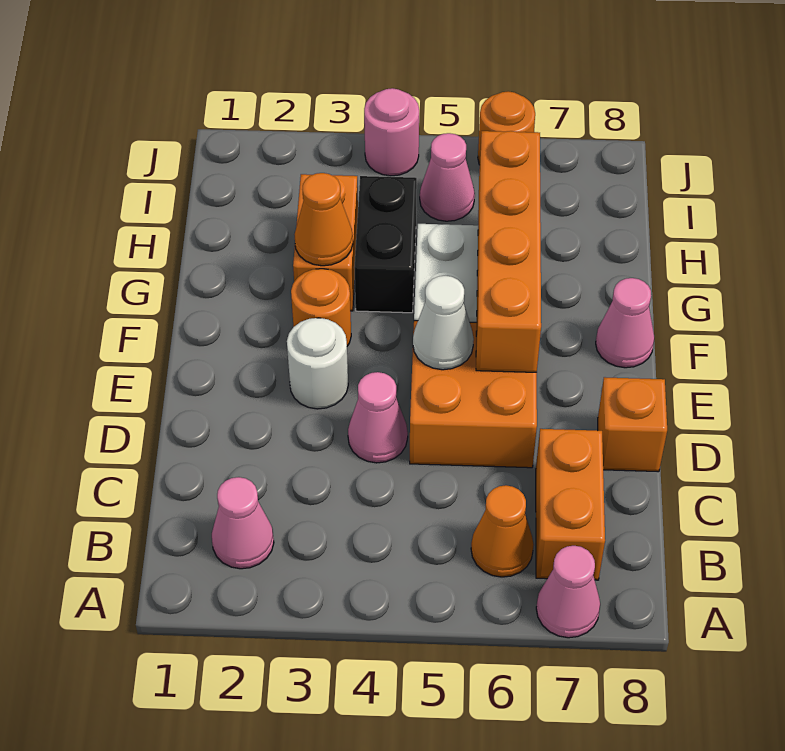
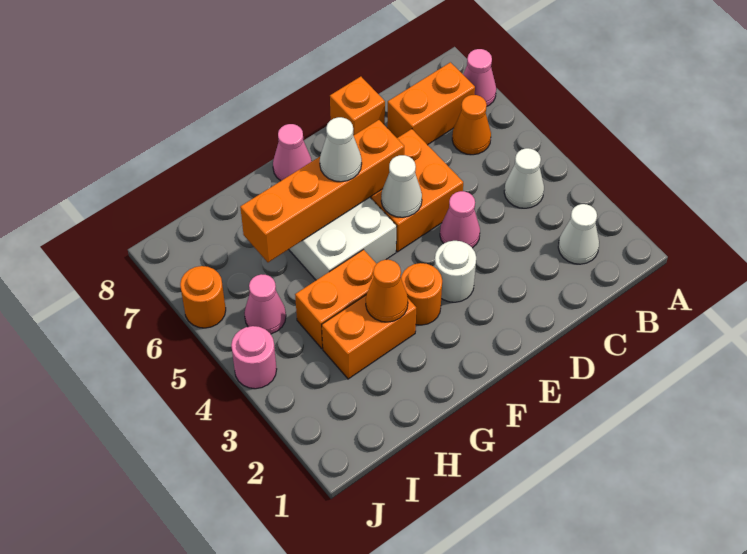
pink cone B2 level 1 -> white cone B2 level 1
none -> white cone B4 level 1
none -> white cone F6 level 3
black brick G4:H4 level 1 -> orange brick G4:H4 level 1

